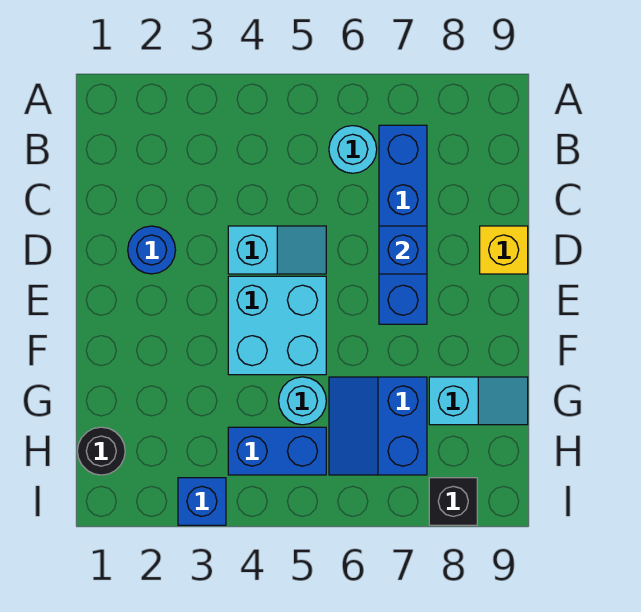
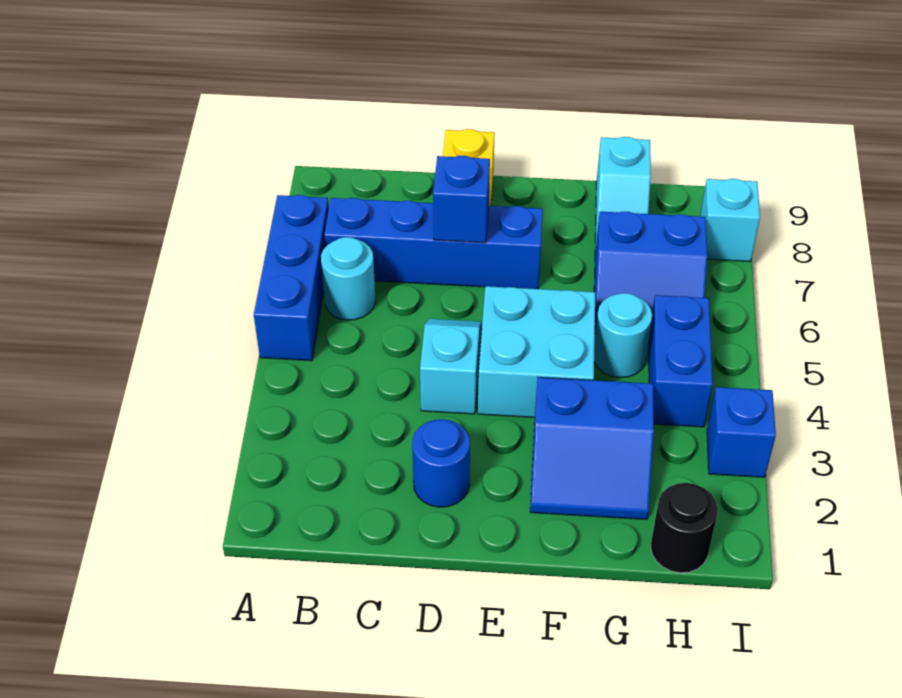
none -> blue brick A5:A7 level 1
none -> blue slope F2:G3 level 1 top 3
cyan slope G8:G9 level 1 top 8 -> cyan slope G8:G9 level 1 top 9
black brick I8 level 1 -> cyan brick I8 level 1

